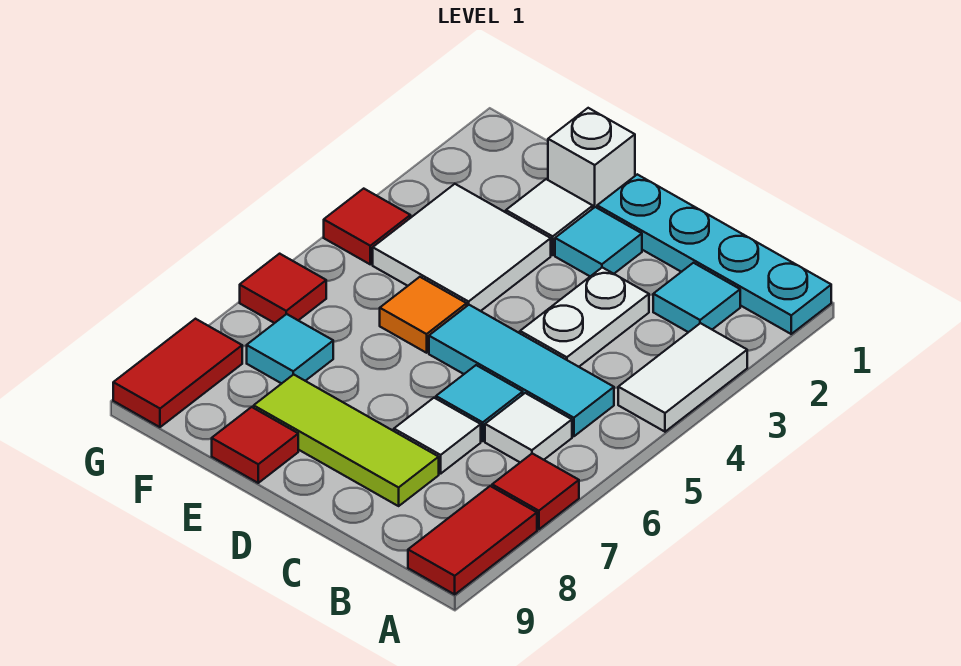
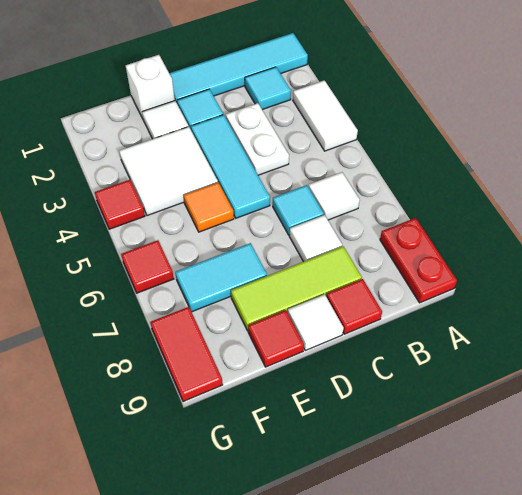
cyan plate A1:D1 level 1 -> cyan tile A1:D1 level 1
red tile A7 level 1 -> red tile C9 level 1
red tile A8:A9 level 1 -> red plate A8:A9 level 1
cyan tile B5:D5 level 1 -> cyan tile D3:D5 level 1
none -> white tile D9 level 1
cyan tile F7 level 1 -> cyan tile E7:F7 level 1

